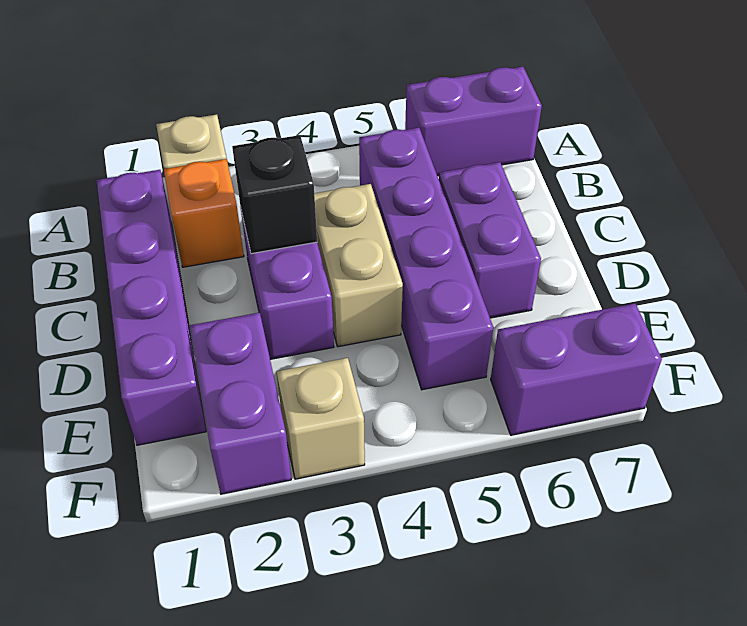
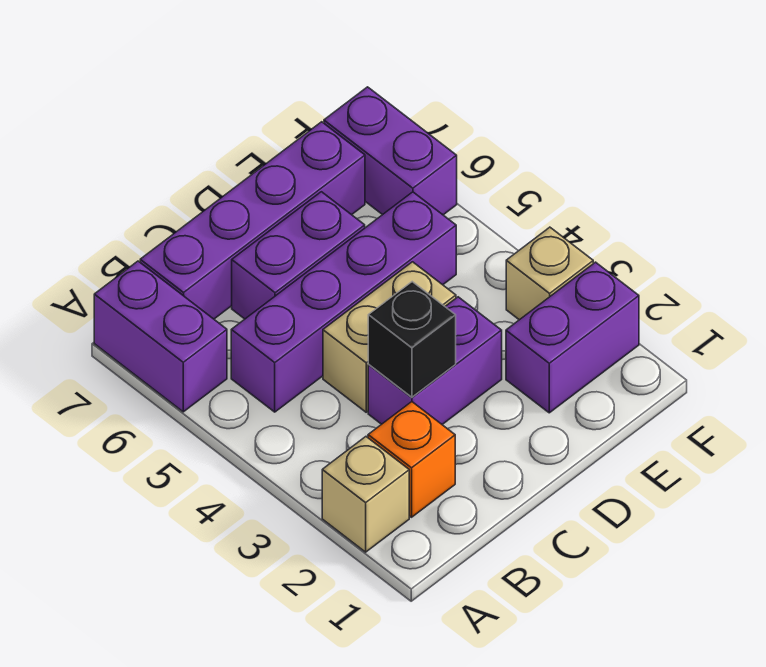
purple brick B1:E1 level 1 -> purple brick B7:E7 level 1

